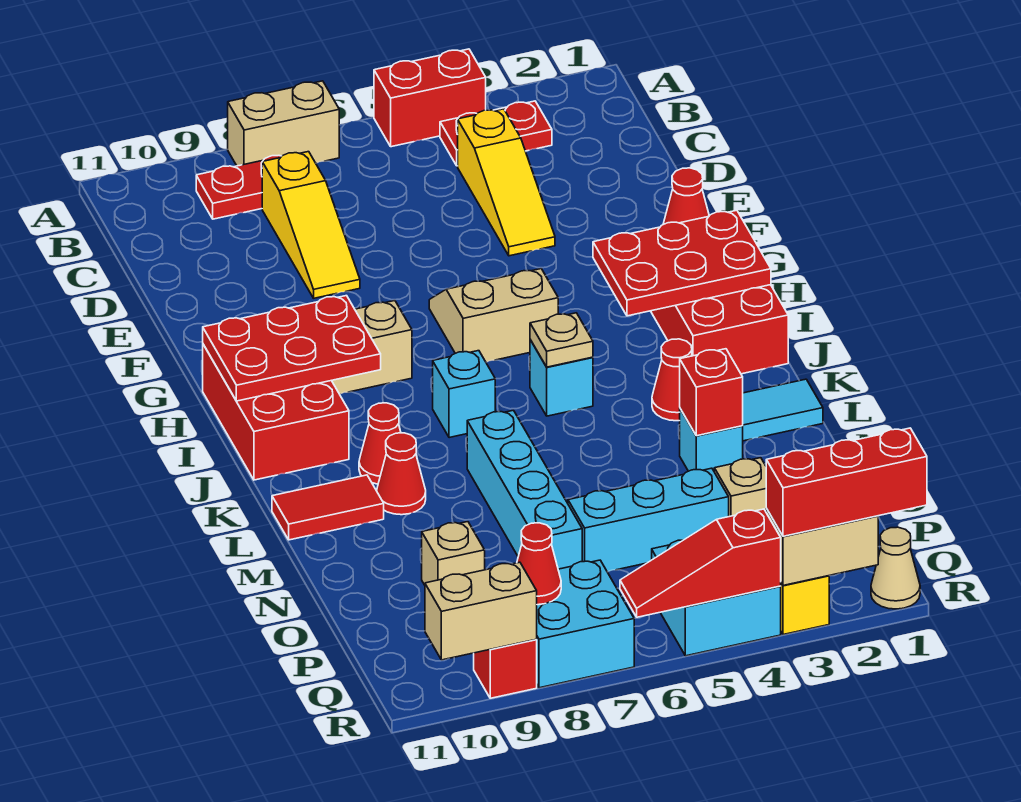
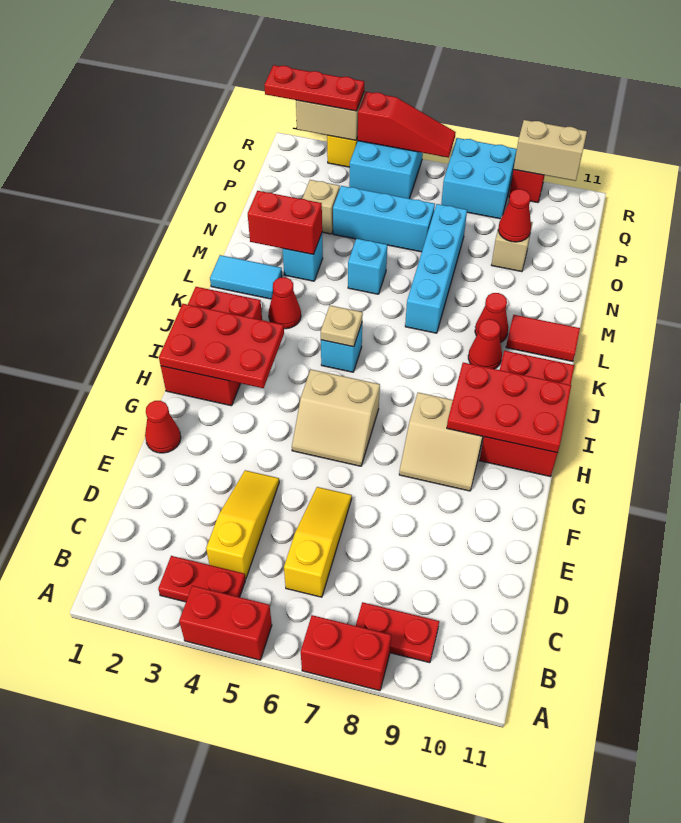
tan brick A7:A8 level 1 -> red brick A7:A8 level 1
yellow slope C8:E8 level 1 top C -> yellow slope C6:E6 level 1 top C
cyan brick J7 level 1 -> cyan brick M5 level 1
red brick M3 level 2 -> red brick M2:M3 level 2
red cone Q8 level 2 -> red cone O9 level 2
tan cone R1 level 1 -> none
red brick R1:R3 level 3 -> red plate R1:R3 level 3

